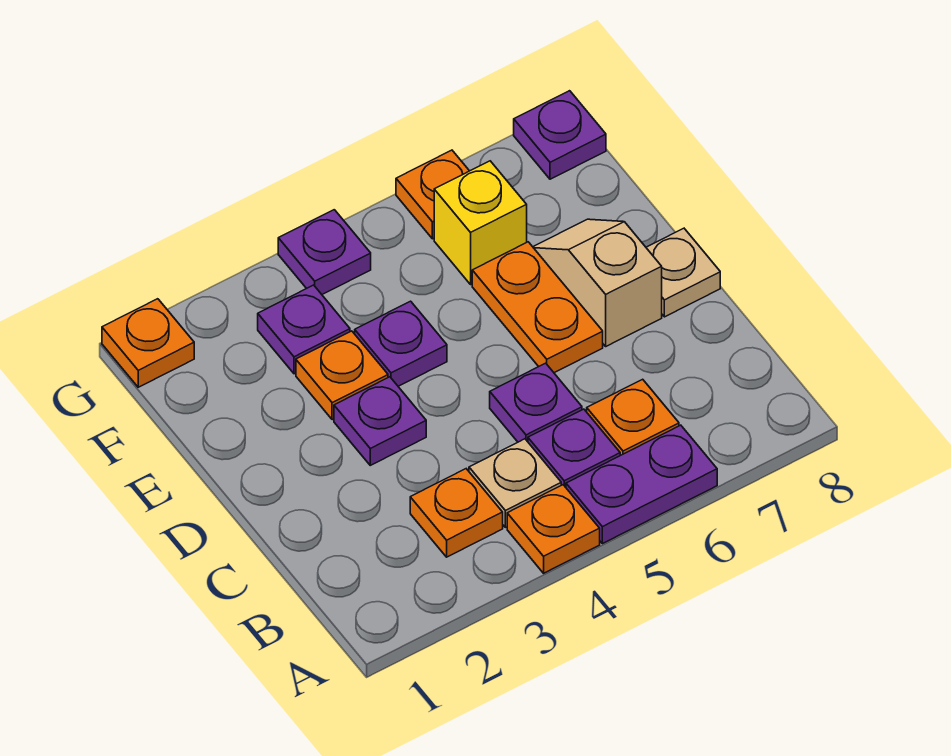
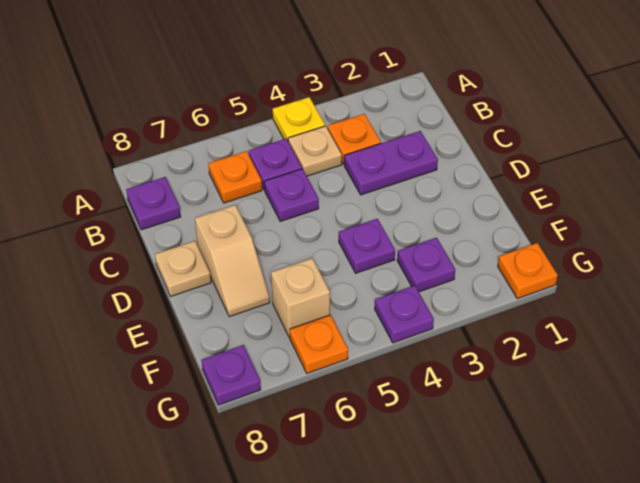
orange plate A4 level 1 -> yellow plate A4 level 1
purple plate A5:A6 level 1 -> purple plate C2:C3 level 1
purple plate D3 level 1 -> purple plate B8 level 1
orange plate D6:E6 level 1 -> none
orange plate E3 level 1 -> none
yellow brick F6 level 1 -> tan brick F6 level 1

